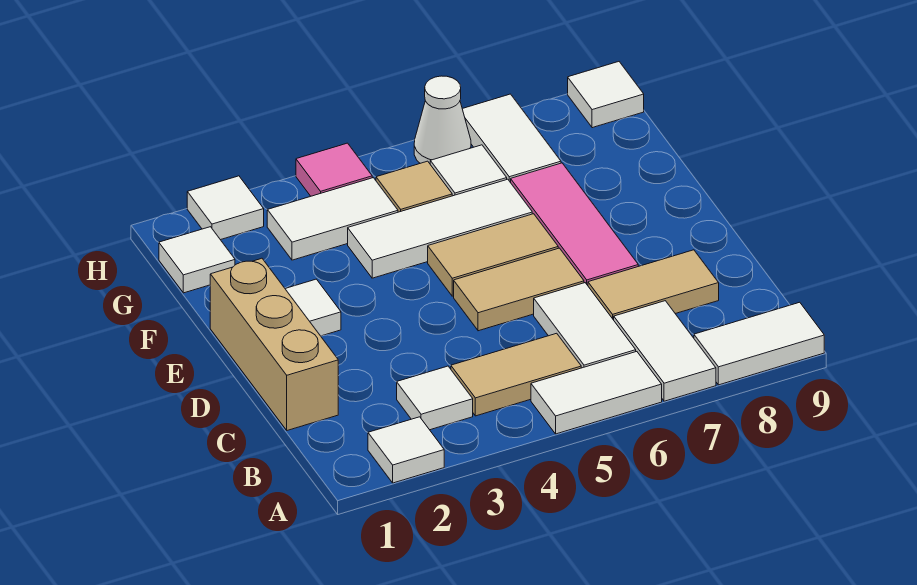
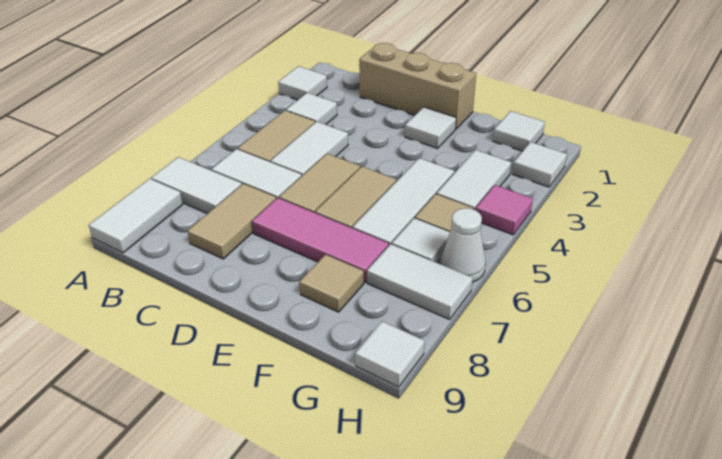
white tile A5:A6 level 1 -> white tile C4:C5 level 1
none -> tan tile F8 level 1

